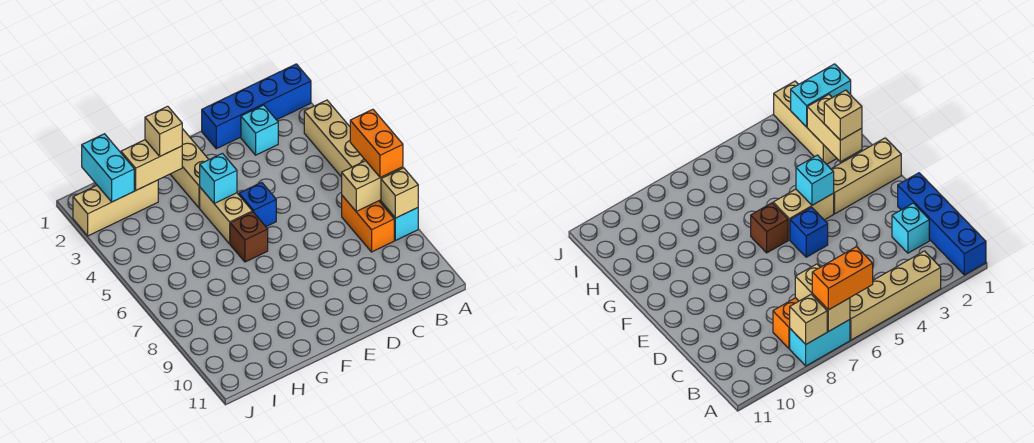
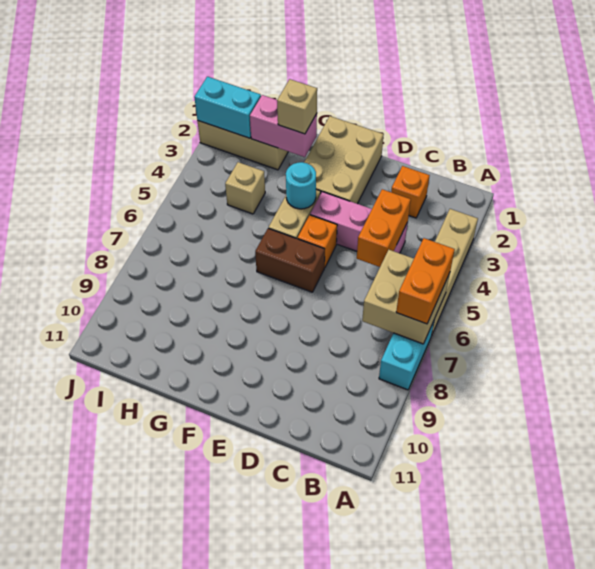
blue brick A1:D1 level 1 -> none
tan brick A7:B7 level 2 -> tan brick A6:B7 level 2
tan brick A8 level 2 -> tan brick H4 level 1
orange brick B7:B8 level 1 -> orange brick C4:C5 level 2
cyan brick C2 level 1 -> orange brick C2 level 1
none -> pink brick C4:E4 level 1
blue brick E5 level 1 -> orange brick E5 level 1
tan brick F1:F3 level 1 -> tan brick E1:F3 level 1
cyan brick F4 level 2 -> cyan round brick F4 level 2
brown brick F6 level 1 -> brown brick E6:F6 level 1
tan brick G2:H2 level 2 -> pink brick G2:H2 level 2
cyan brick I1:I2 level 2 -> cyan brick I2:J2 level 2

